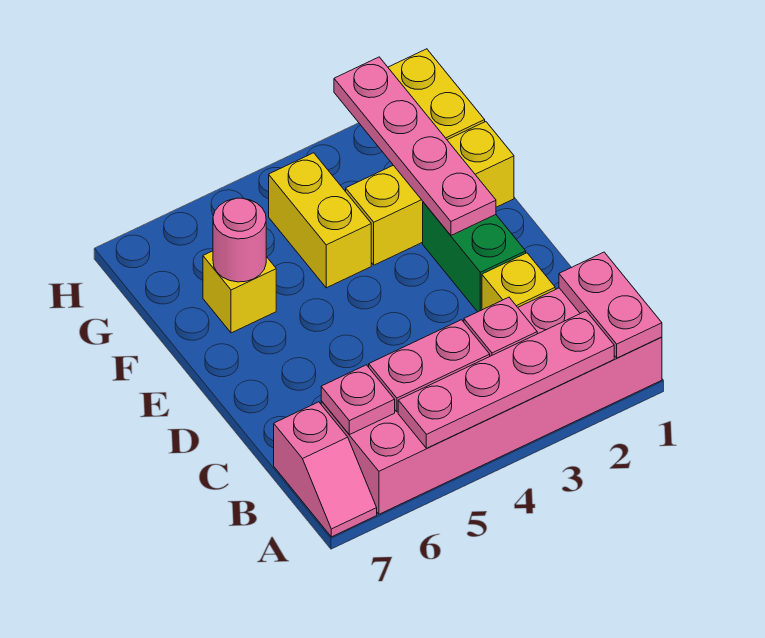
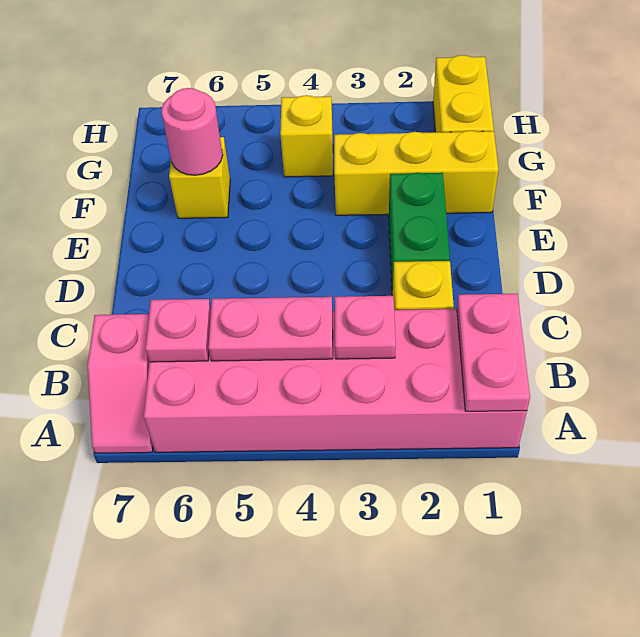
pink plate A2:A5 level 2 -> none
pink plate E2:H2 level 2 -> none
yellow brick F4:G4 level 1 -> yellow brick G4 level 1

